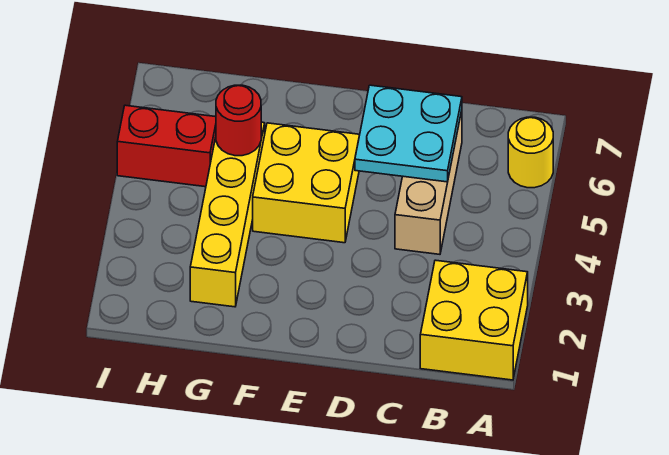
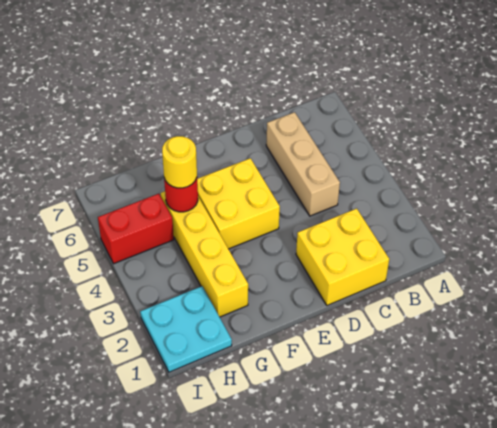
yellow brick A1:B2 level 1 -> yellow brick C1:D2 level 1
yellow round brick A6 level 1 -> yellow round brick G5 level 3
cyan plate C5:D6 level 2 -> cyan plate H1:I2 level 1

